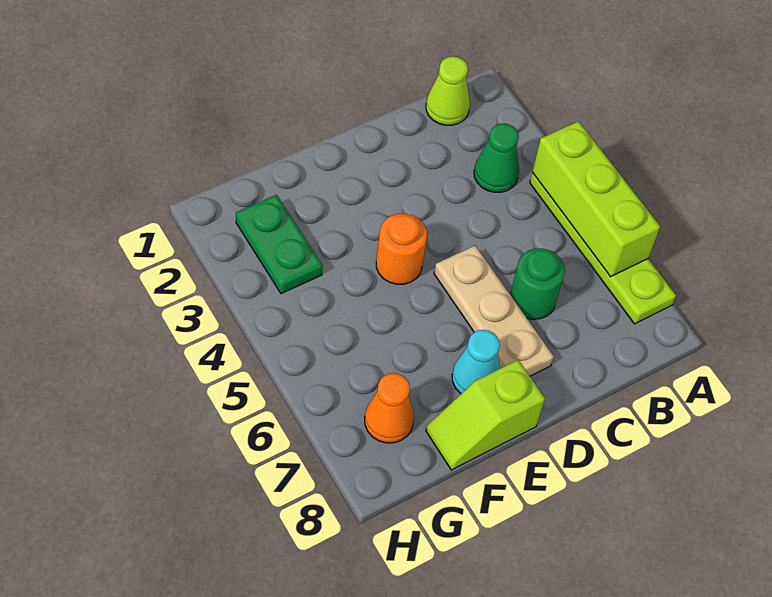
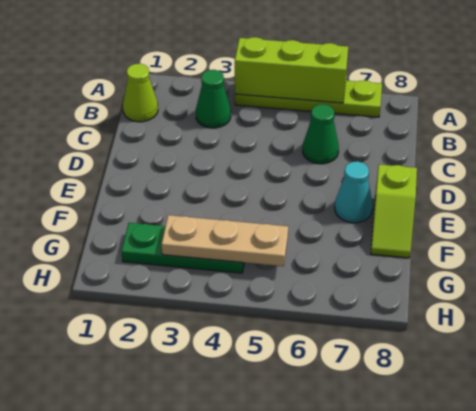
green round brick C6 level 1 -> green cone C6 level 1
tan plate D5:D7 level 1 -> tan plate G3:G5 level 2
orange round brick E4 level 1 -> none
green plate G2:G3 level 1 -> green plate G2:G4 level 1
orange cone G7 level 1 -> none

